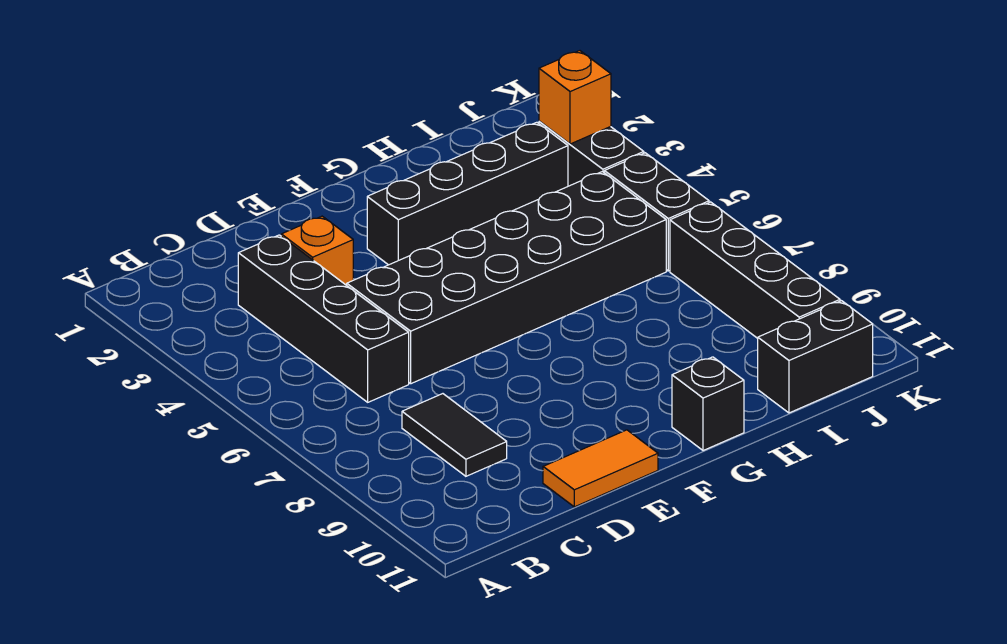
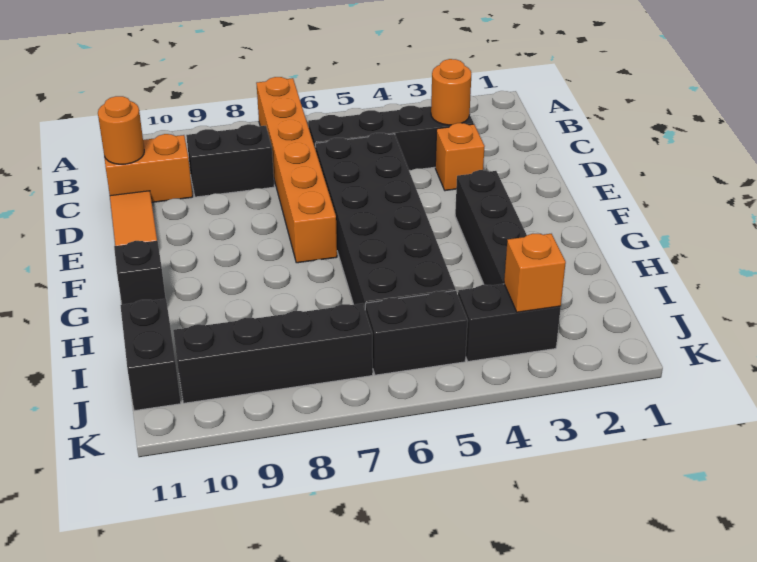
none -> orange brick A7:F7 level 1
none -> orange round brick C3 level 2
black tile C8:C9 level 1 -> black brick C8:C9 level 1
none -> orange brick C10:C11 level 1
none -> orange round brick C11 level 2

